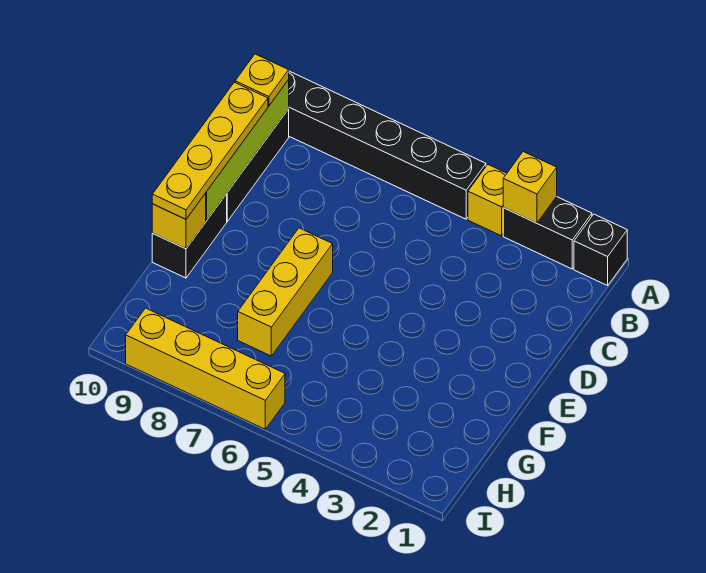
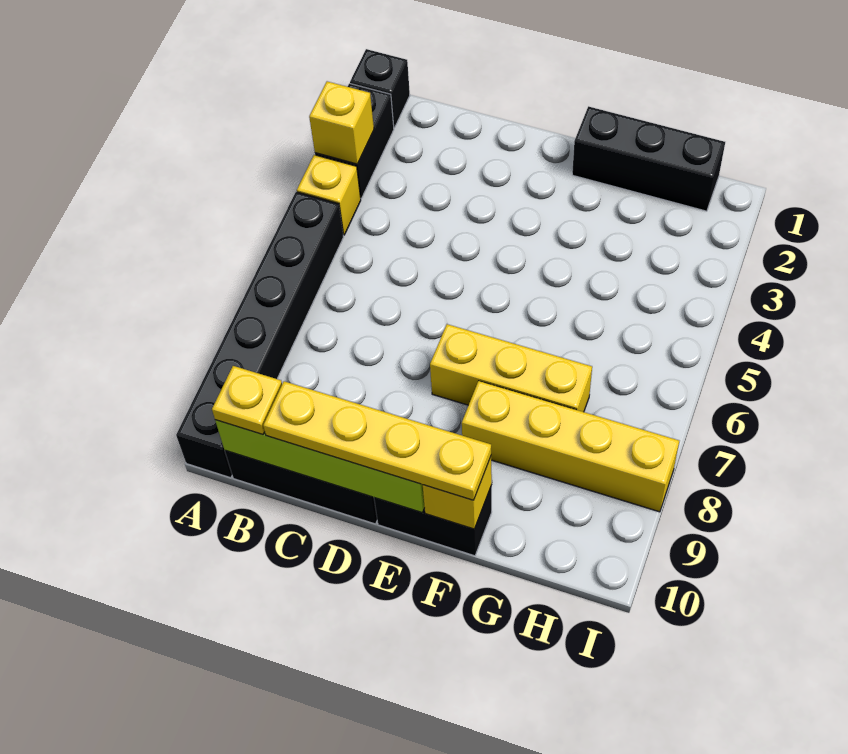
none -> black brick F1:H1 level 1
yellow brick I6:I9 level 1 -> yellow brick F8:I8 level 1

